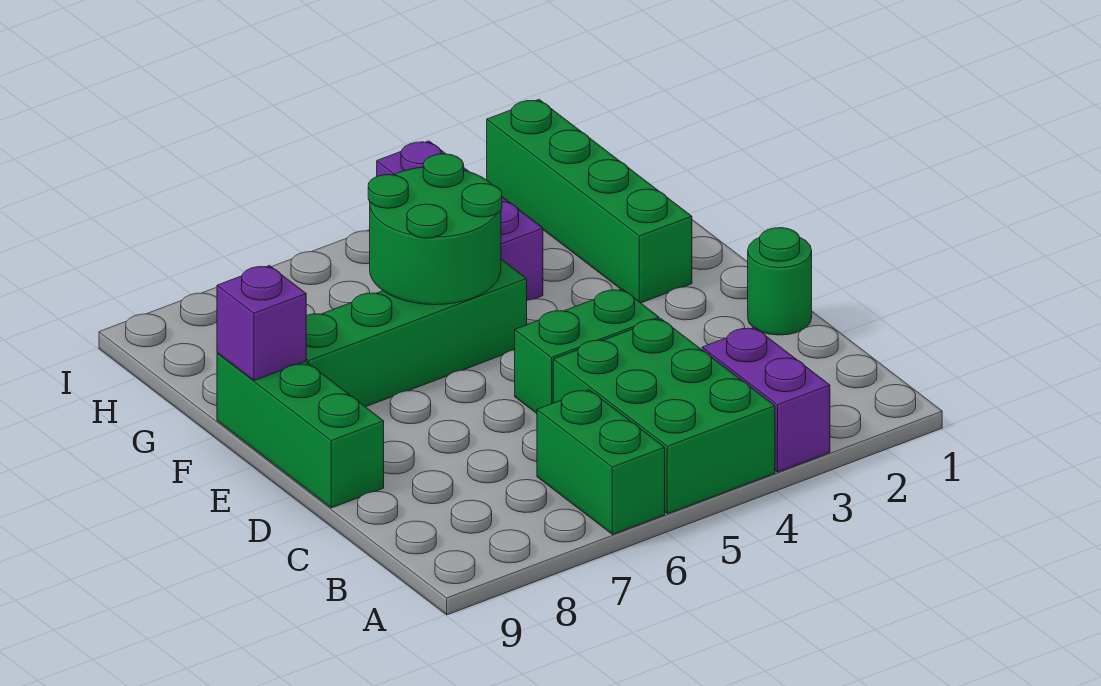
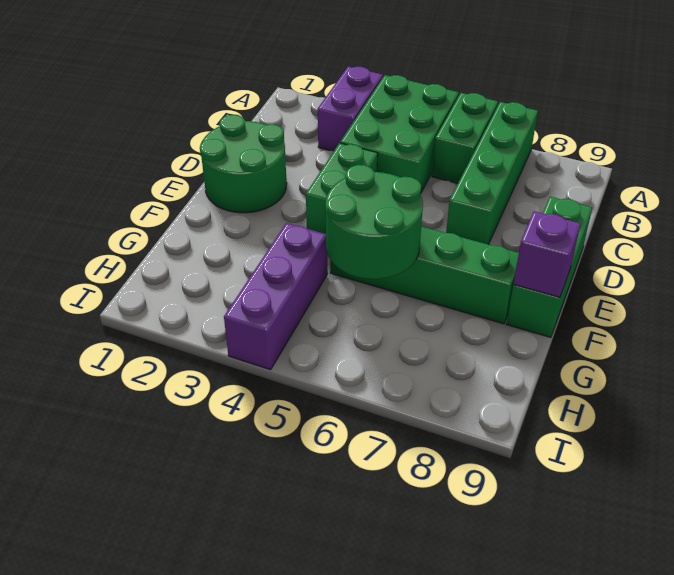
green round brick D1 level 1 -> green round brick D1:E2 level 1
green brick D4:D5 level 1 -> green brick D4:E4 level 1
green brick F2:I2 level 1 -> green brick A7:D7 level 1

